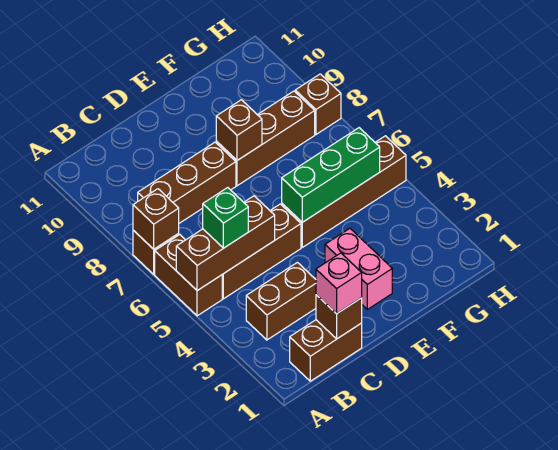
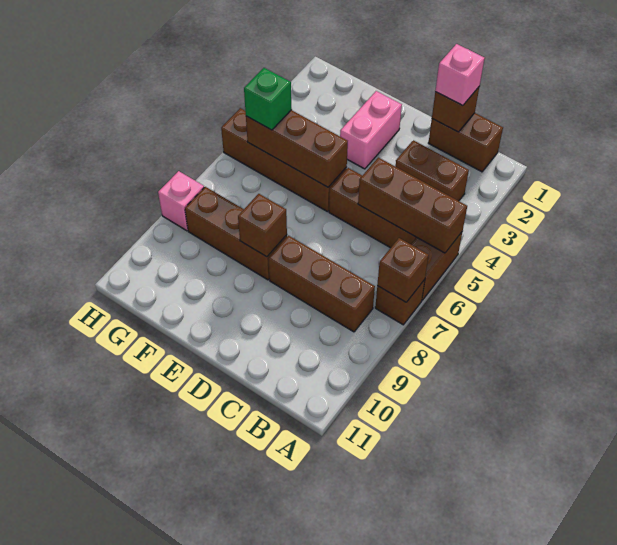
green brick B5 level 3 -> green brick G5 level 3
green brick E5:G5 level 2 -> brown brick E5:G5 level 2
brown brick H8 level 1 -> pink brick H8 level 1

